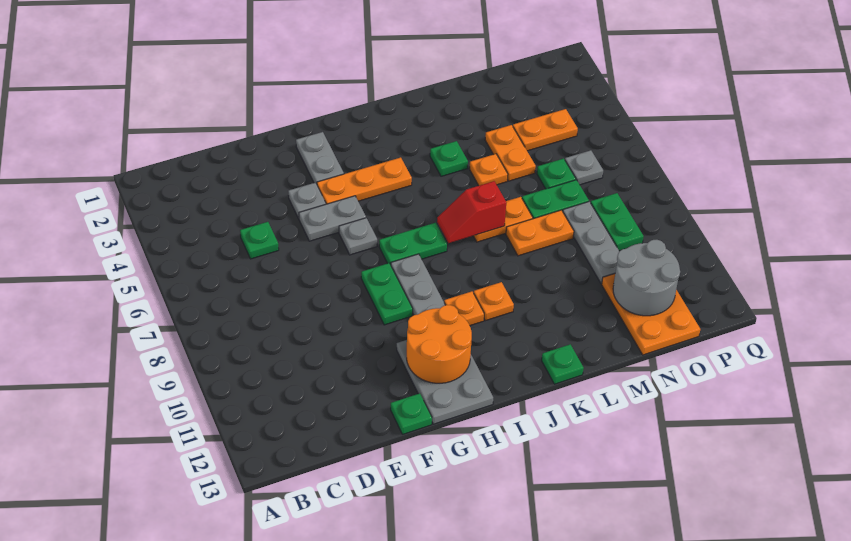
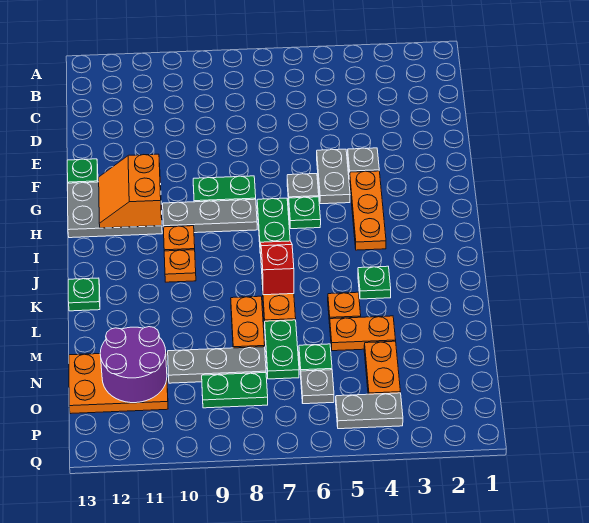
green plate D5 level 1 -> green plate H6 level 1
grey plate G2:G3 level 1 -> grey plate P4:P5 level 1
orange round brick G11:H12 level 2 -> orange slope G11:H12 level 2 top 11
grey round brick N11:O12 level 2 -> purple round brick N11:O12 level 2

